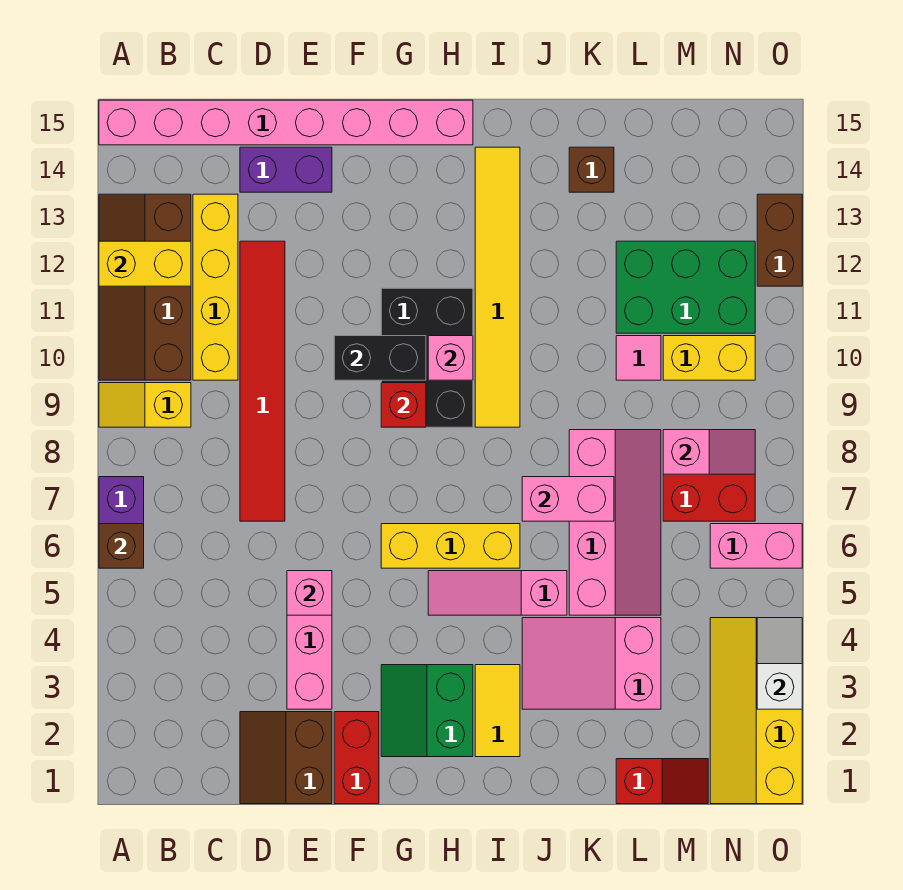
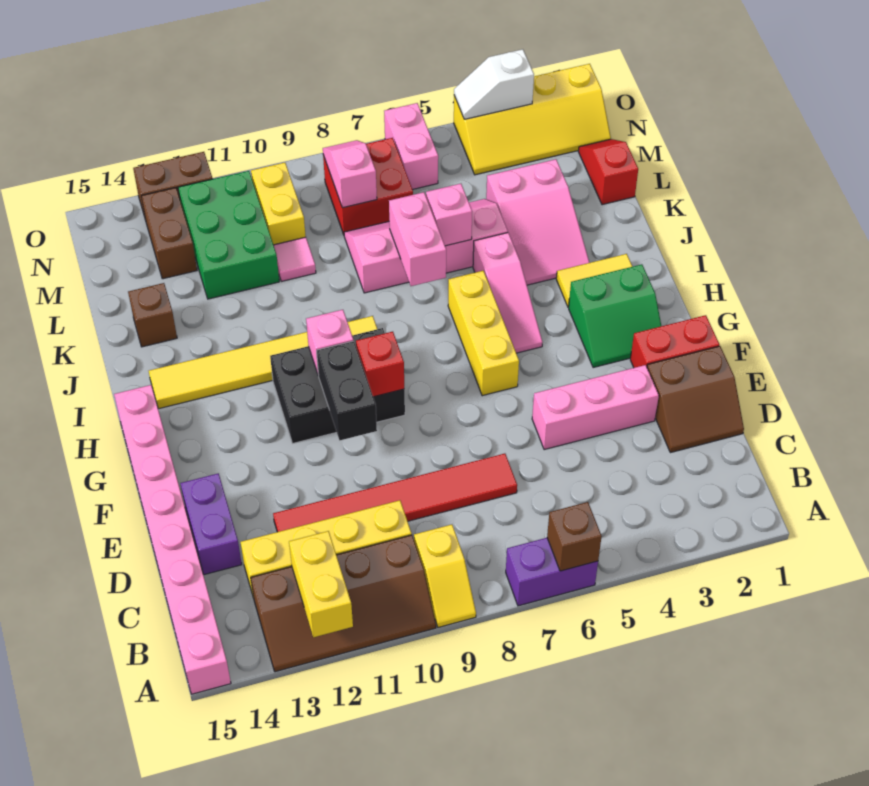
pink brick E5 level 2 -> pink brick K6 level 2
none -> brown brick M13:N13 level 1

